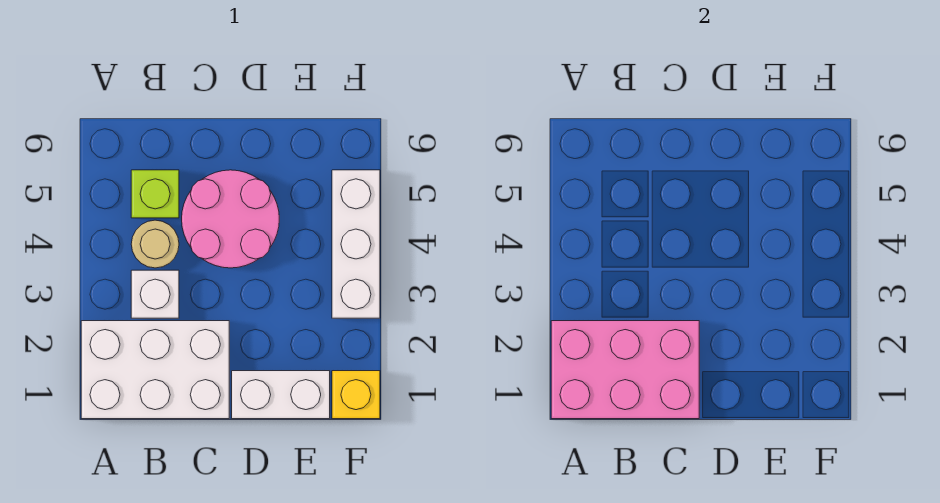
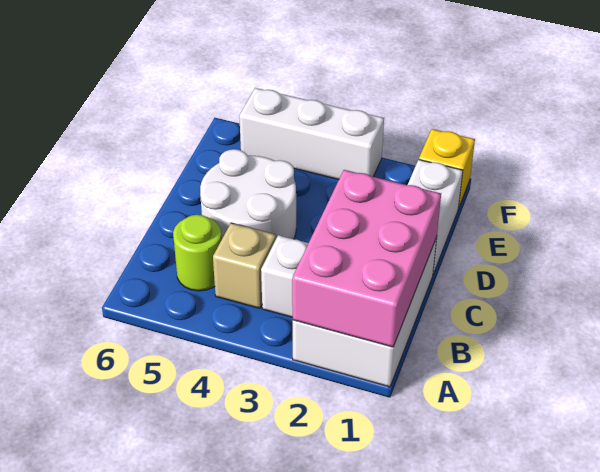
tan round brick B4 level 1 -> tan brick B4 level 1
lime brick B5 level 1 -> lime round brick B5 level 1
pink round brick C4:D5 level 1 -> white round brick C4:D5 level 1

